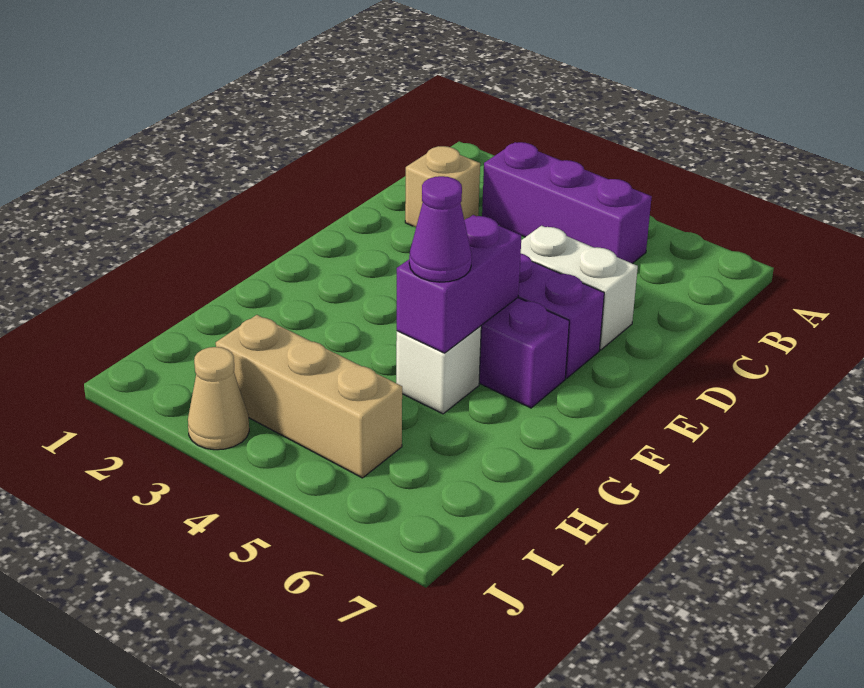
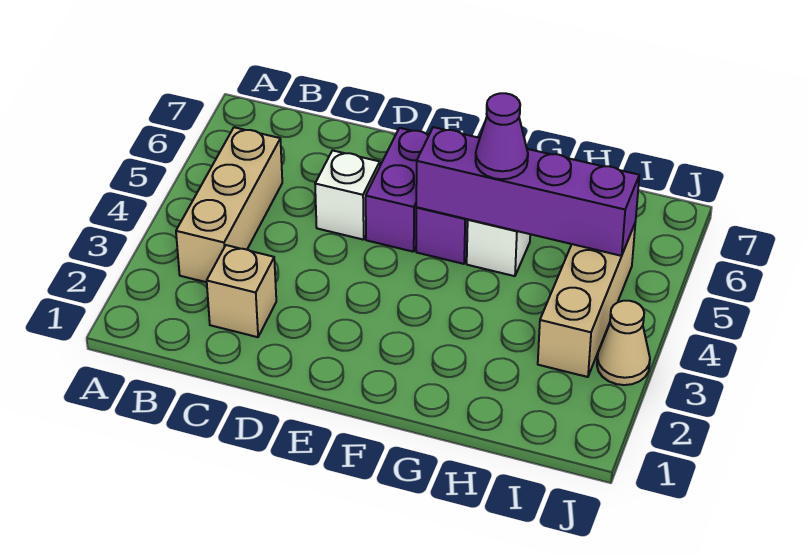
purple brick B3:B5 level 1 -> tan brick B3:B5 level 1
white brick D5:D6 level 1 -> white brick D5 level 1
purple brick F5:G5 level 2 -> purple brick F5:I5 level 2

